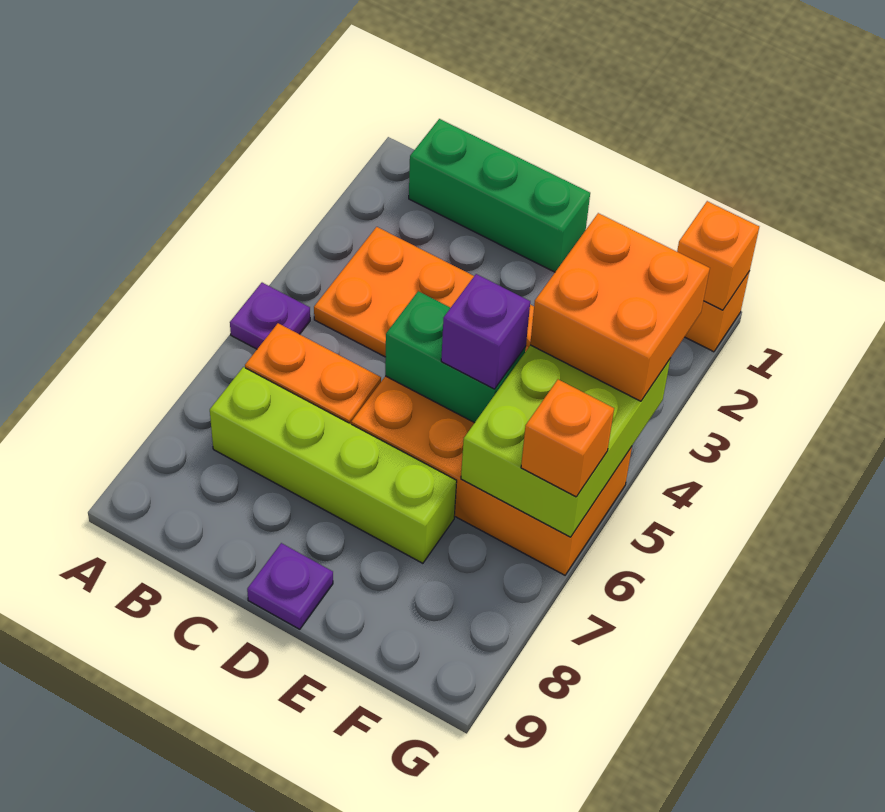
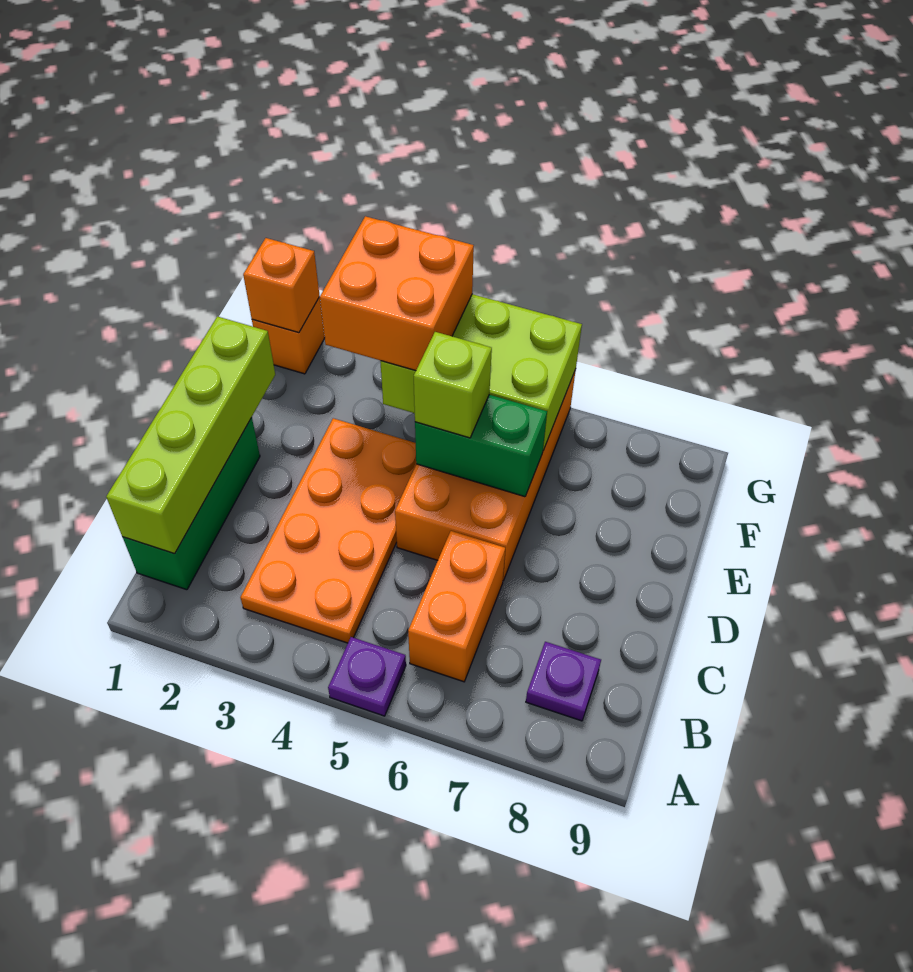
lime brick B7:E7 level 1 -> lime brick B1:E1 level 2
green brick D5:E5 level 2 -> green brick E5:E6 level 2
purple plate D9 level 1 -> purple plate B8 level 1
purple brick E5 level 3 -> lime brick E5 level 3
orange brick G6 level 3 -> none

